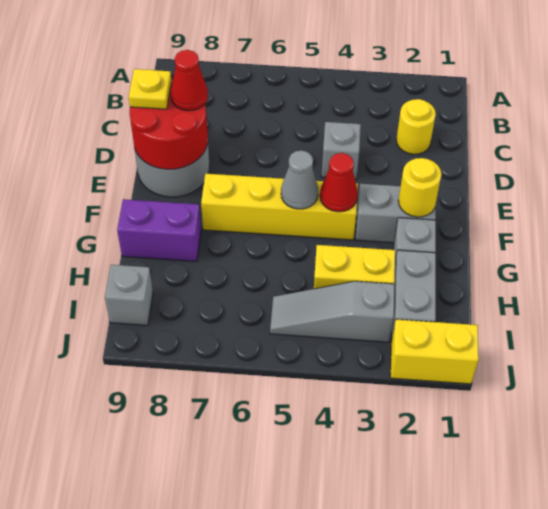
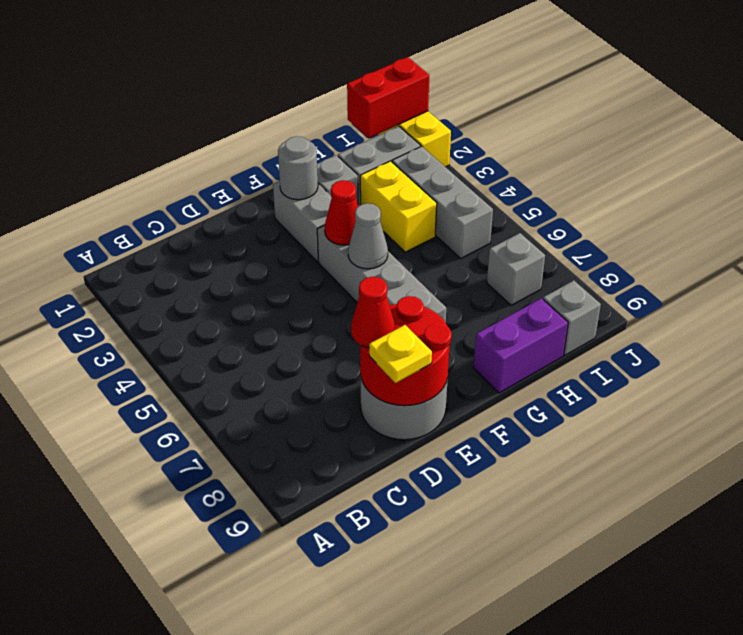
yellow round brick C2 level 1 -> none
grey brick D4 level 1 -> grey brick I7 level 1
yellow round brick F2 level 2 -> grey round brick F2 level 2
yellow brick F4:F7 level 1 -> grey brick F4:F7 level 1
purple brick G8:G9 level 1 -> purple brick G9:H9 level 1
none -> red brick I1:J1 level 2
grey slope I3:I5 level 1 top 3 -> grey brick I3:I5 level 1

